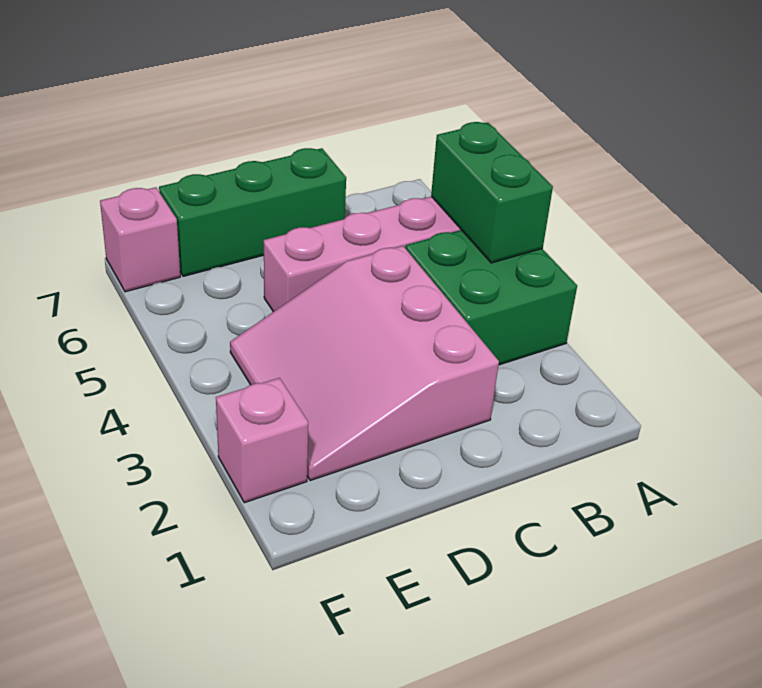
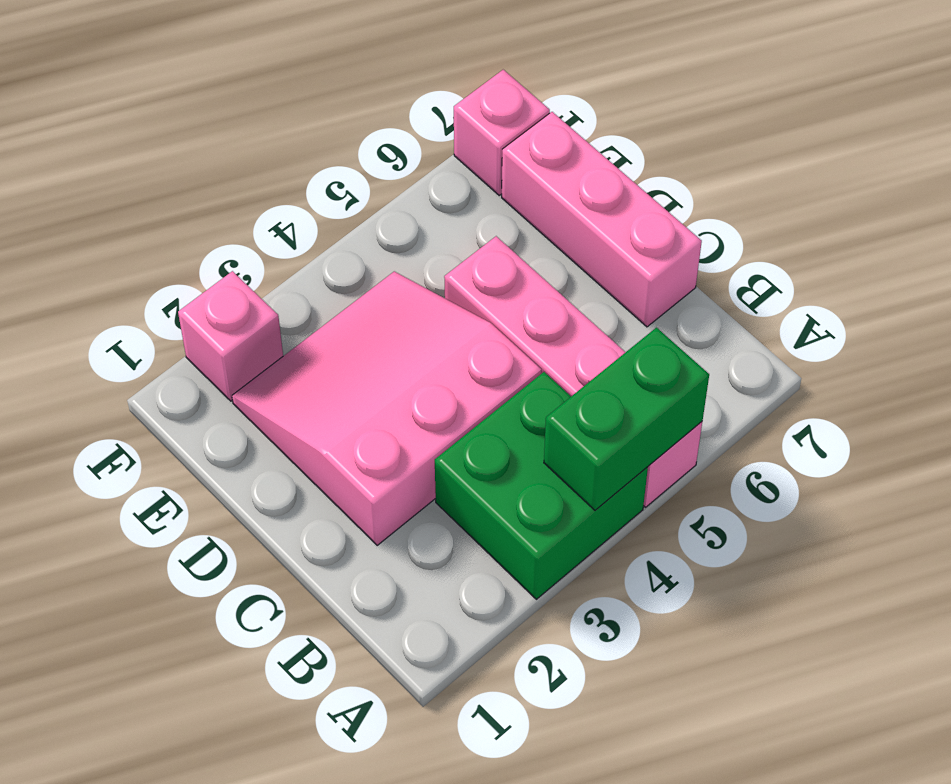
green brick C7:E7 level 1 -> pink brick C7:E7 level 1

